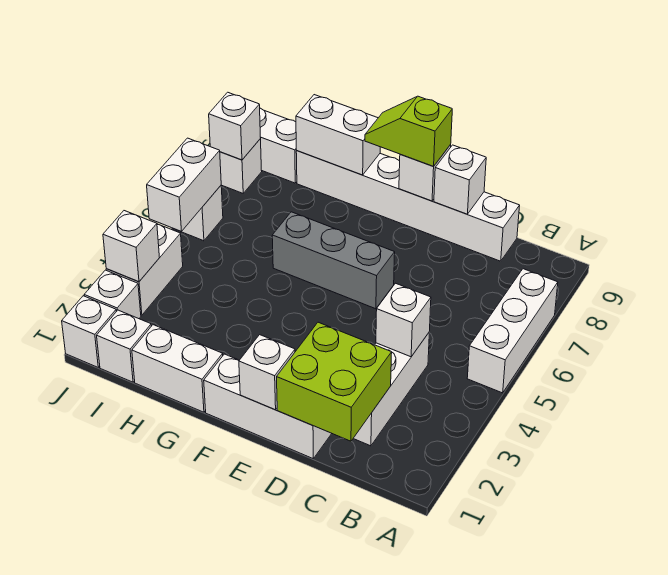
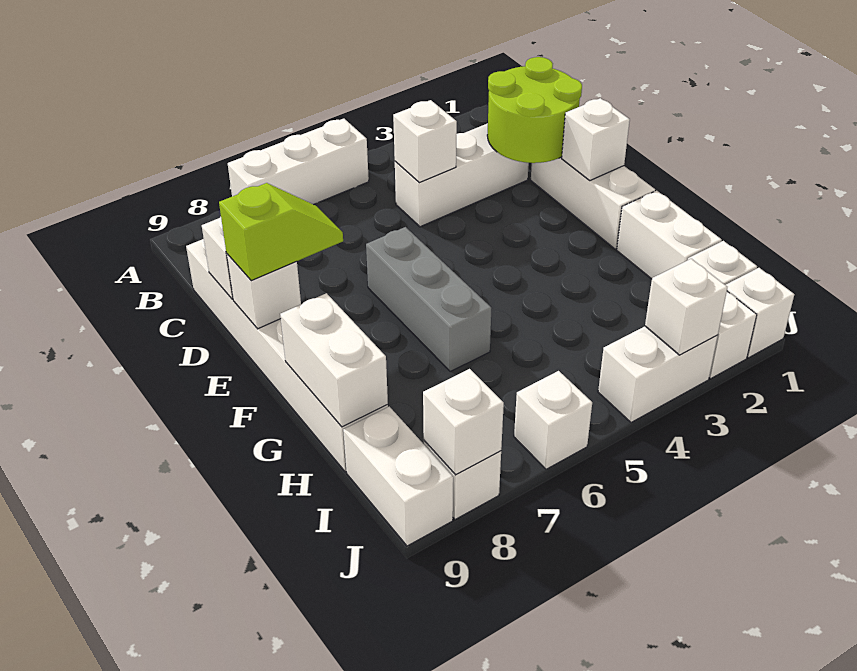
lime brick C1:D2 level 2 -> lime round brick C1:D2 level 2
lime slope E9:F9 level 3 top E -> lime slope E8:E9 level 3 top 9
white brick J5:J6 level 2 -> none

